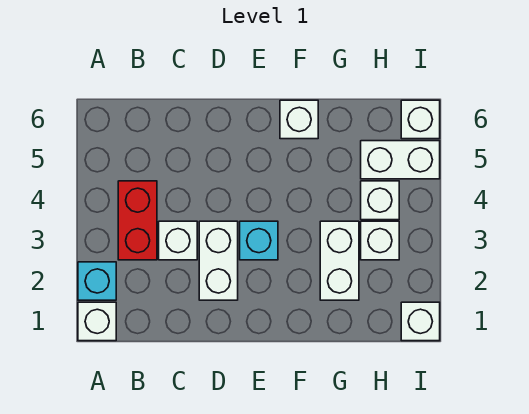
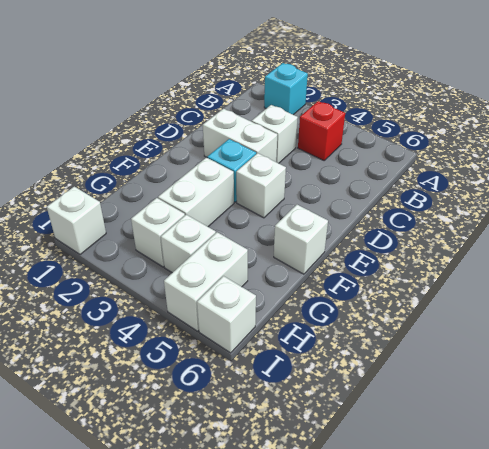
white brick A1 level 1 -> white brick E4 level 1
red brick B3:B4 level 1 -> red brick B4 level 1
white brick G2:G3 level 1 -> white brick F3:G3 level 1

